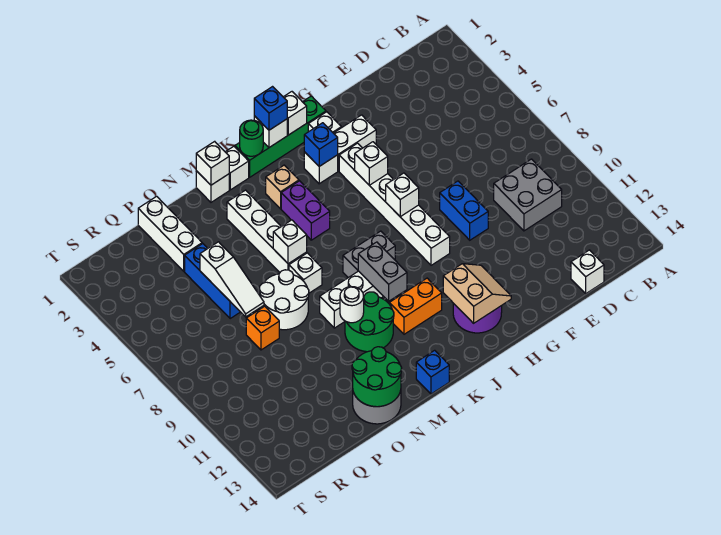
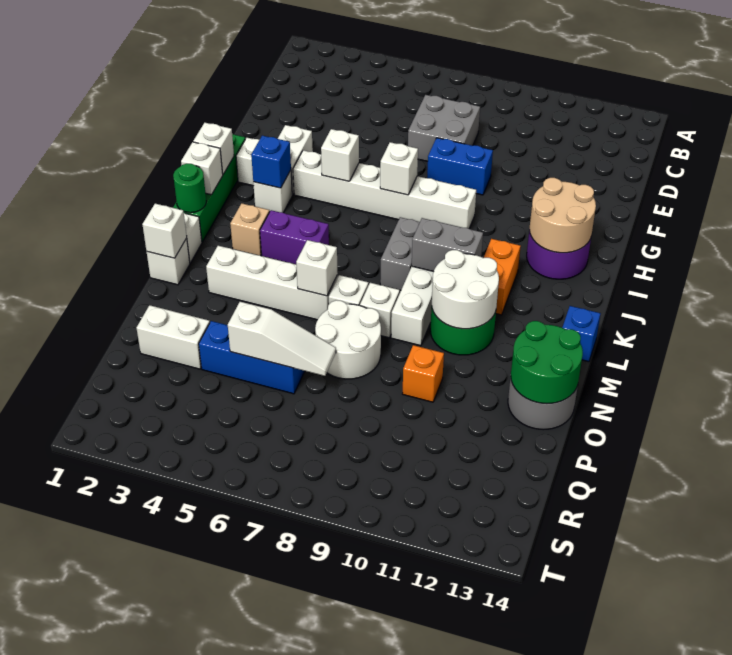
grey brick C9:D10 level 1 -> grey brick D7:E8 level 1
white brick D14 level 1 -> white brick M8 level 1
tan slope H12:I13 level 2 top I -> tan round brick H12:I13 level 2
blue brick J1 level 3 -> none
white round brick M10 level 2 -> white round brick L10:M11 level 2
white brick P1:P3 level 1 -> white brick P2:P3 level 1
orange brick P8 level 1 -> orange brick O10 level 1

